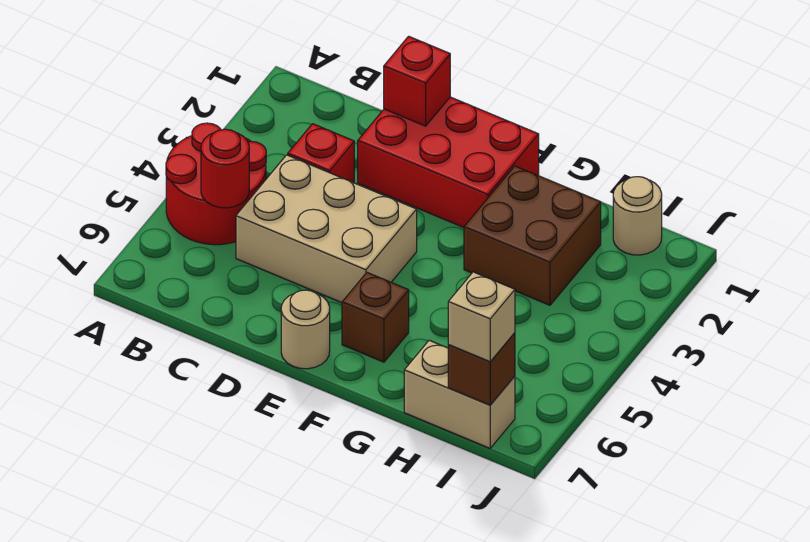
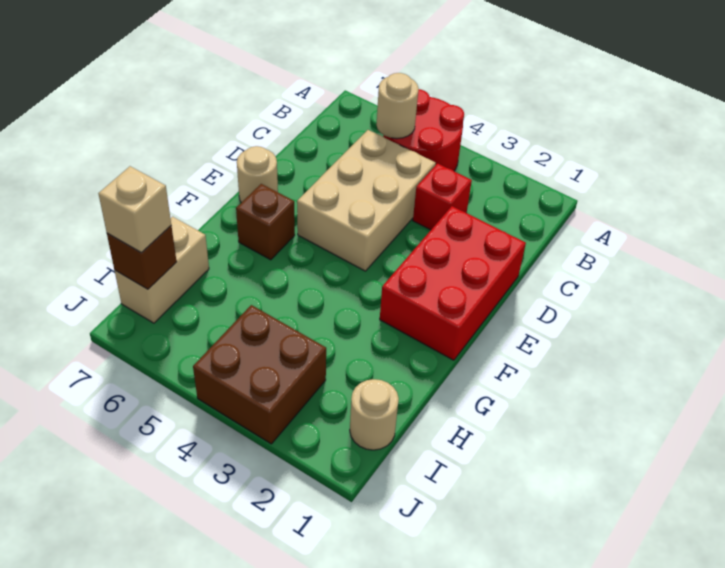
red round brick B5 level 2 -> tan round brick B5 level 2
red brick D1 level 2 -> none
brown brick G2:H3 level 1 -> brown brick I3:J4 level 1

